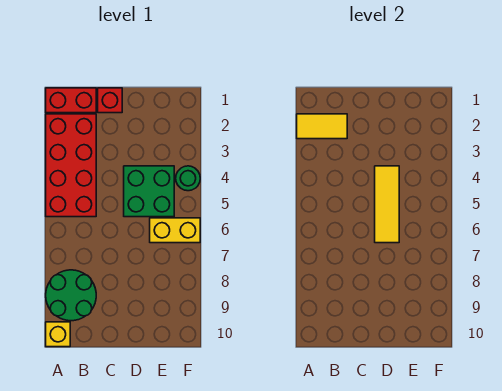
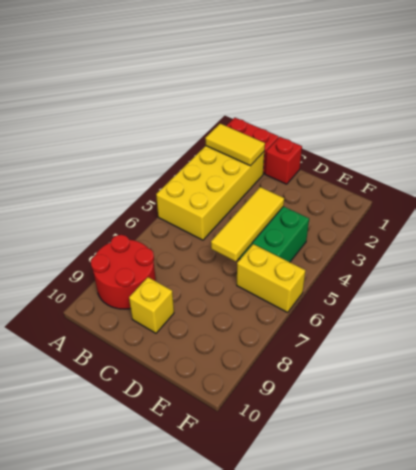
red brick A2:B5 level 1 -> yellow brick A2:B5 level 1
green round brick A8:B9 level 1 -> red round brick A8:B9 level 1
yellow brick A10 level 1 -> yellow brick C9 level 1
green round brick F4 level 1 -> none

